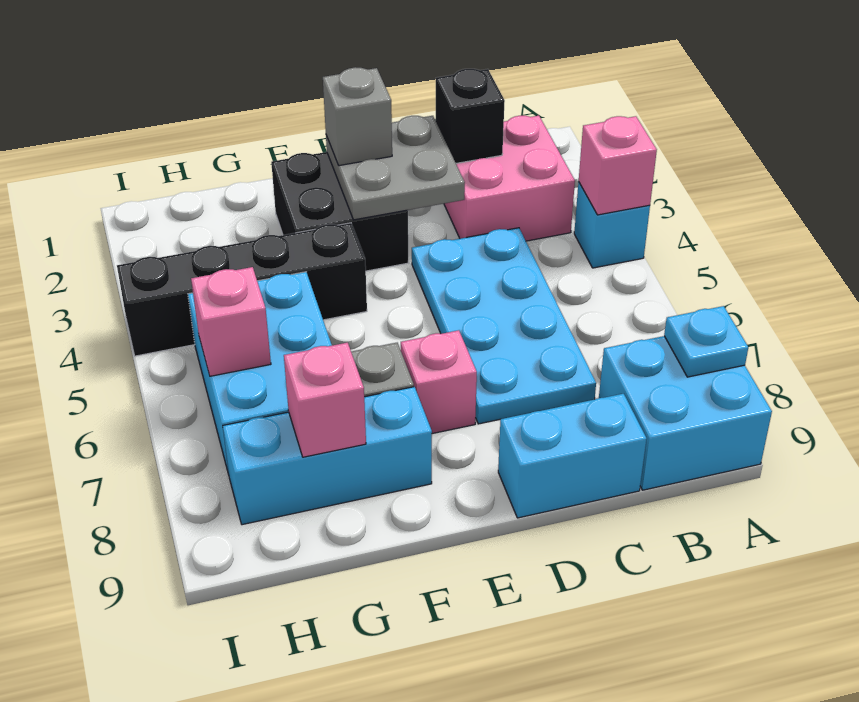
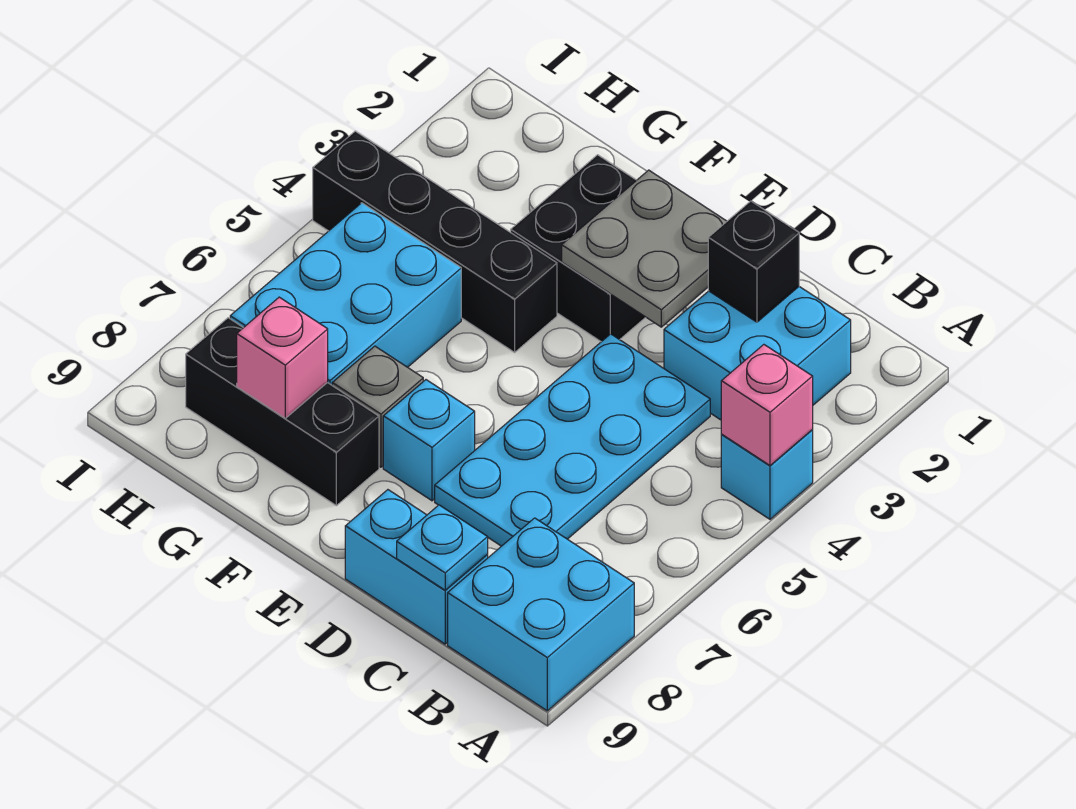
cyan plate A8 level 2 -> cyan plate C9 level 2
pink brick B2:C3 level 1 -> cyan brick B2:C3 level 1
grey brick E2 level 3 -> none
pink brick E7 level 1 -> cyan brick E7 level 1
cyan brick F8:H8 level 1 -> black brick F8:H8 level 1
pink brick H6 level 2 -> none

